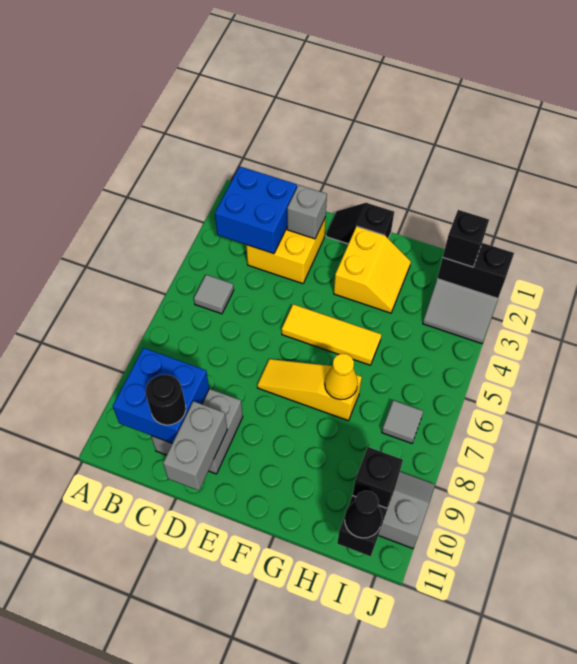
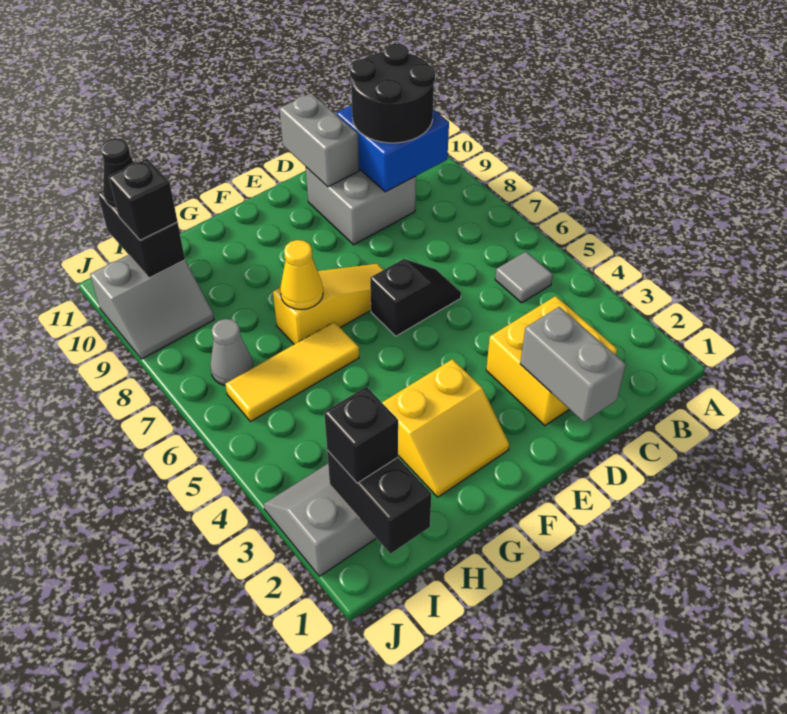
blue brick B2:C3 level 2 -> none
black round brick C10 level 3 -> black round brick B9:C10 level 3
grey brick D2 level 2 -> grey brick D1:D2 level 2
black slope E1:F1 level 1 top F -> black slope D6:E6 level 1 top E
yellow tile E5:G5 level 1 -> yellow tile G6:I6 level 1
yellow slope F2:G3 level 1 top F -> yellow slope F2:G3 level 1 top 3
black brick I2:J2 level 2 -> black brick I1:I2 level 2
grey tile I7 level 1 -> grey cone I7 level 1

